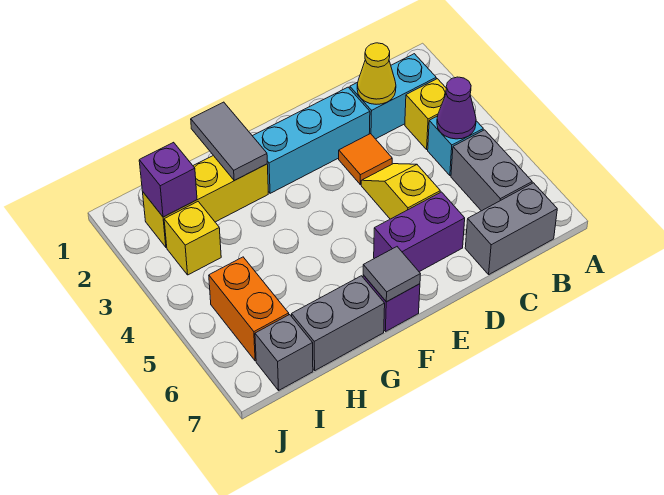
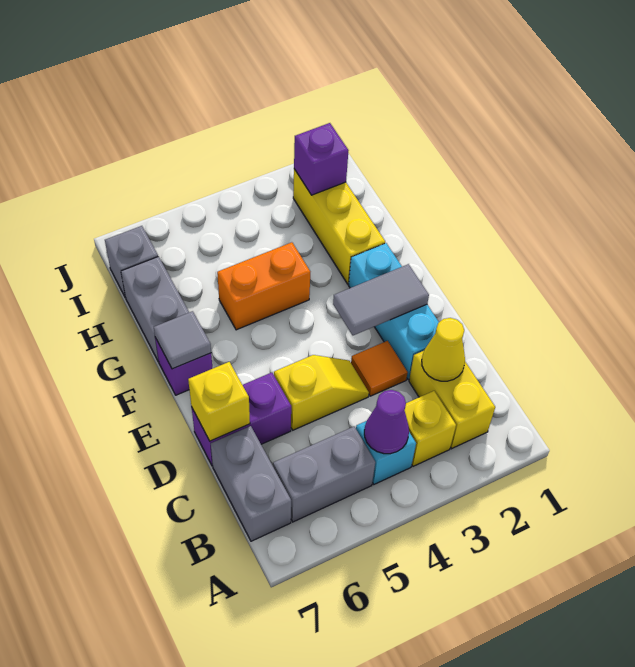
cyan brick B2:C2 level 1 -> yellow brick B2:C2 level 1
purple brick D6:E6 level 1 -> purple brick D6:D7 level 1
grey tile G1:G2 level 2 -> grey tile E2:E3 level 2
yellow brick I3 level 1 -> yellow brick D7 level 2
orange brick I5:I6 level 1 -> orange brick G4:G5 level 1

